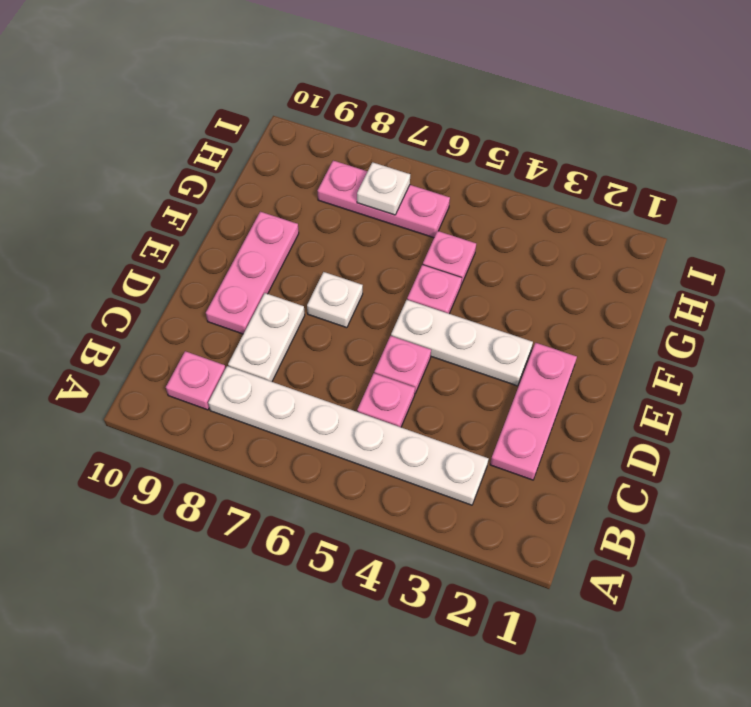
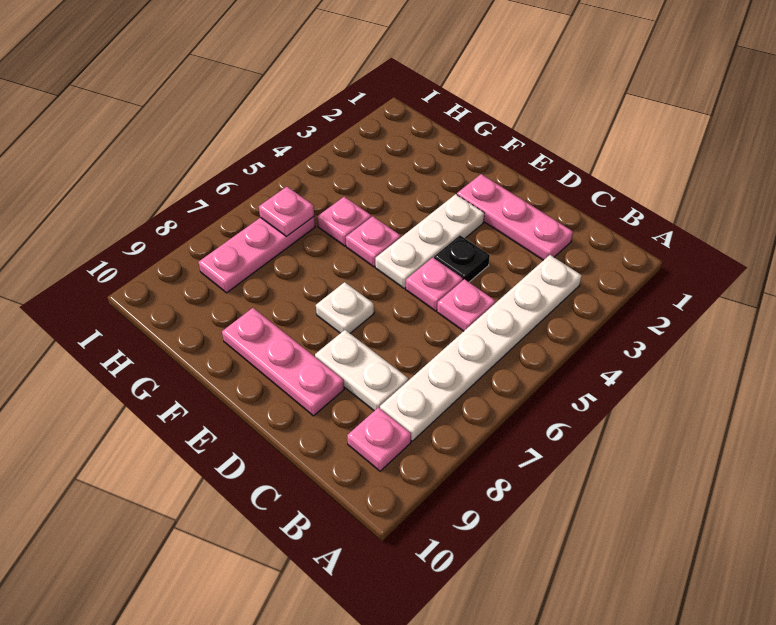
none -> black plate D4 level 1
none -> pink plate H6 level 2
white plate H7 level 2 -> none

